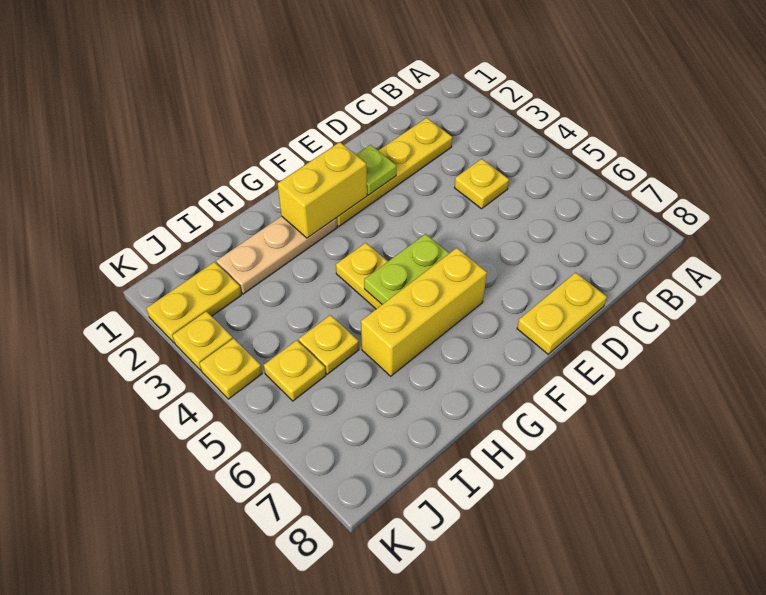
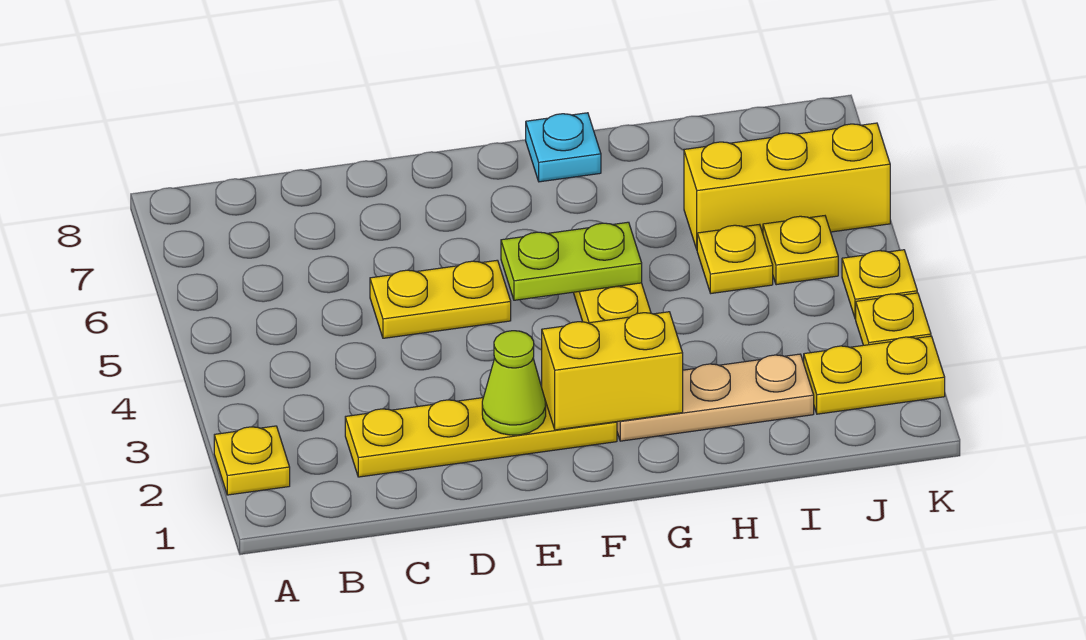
yellow plate C4 level 1 -> yellow plate A2 level 1
yellow plate D8:E8 level 1 -> yellow plate D5:E5 level 1
lime plate E2 level 2 -> lime cone E2 level 2
yellow brick F6:H6 level 1 -> yellow brick I6:K6 level 1
none -> cyan plate G8 level 1

